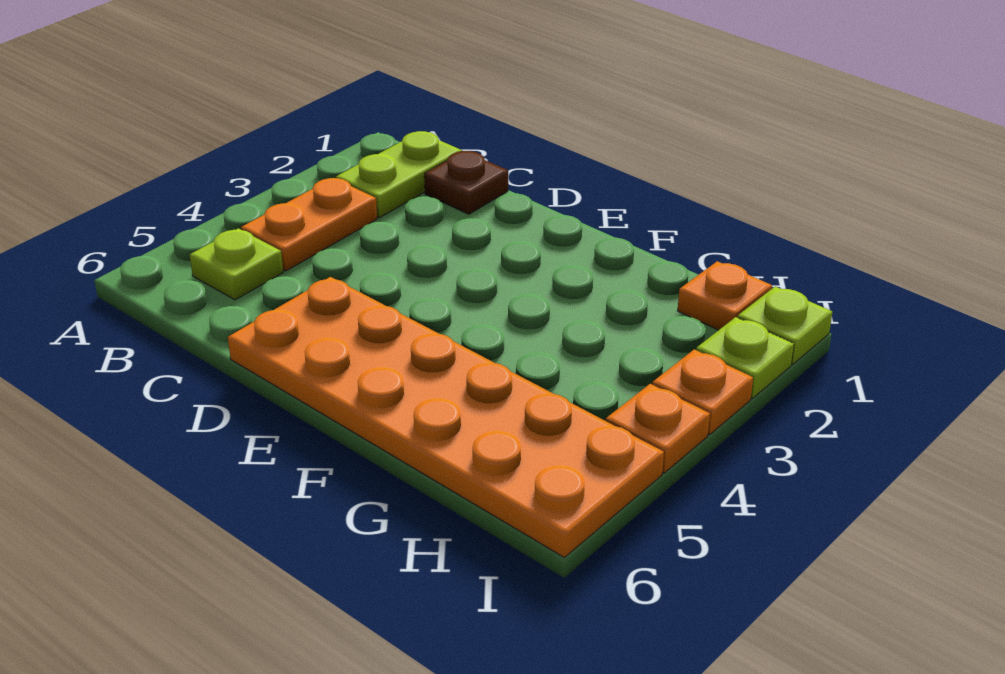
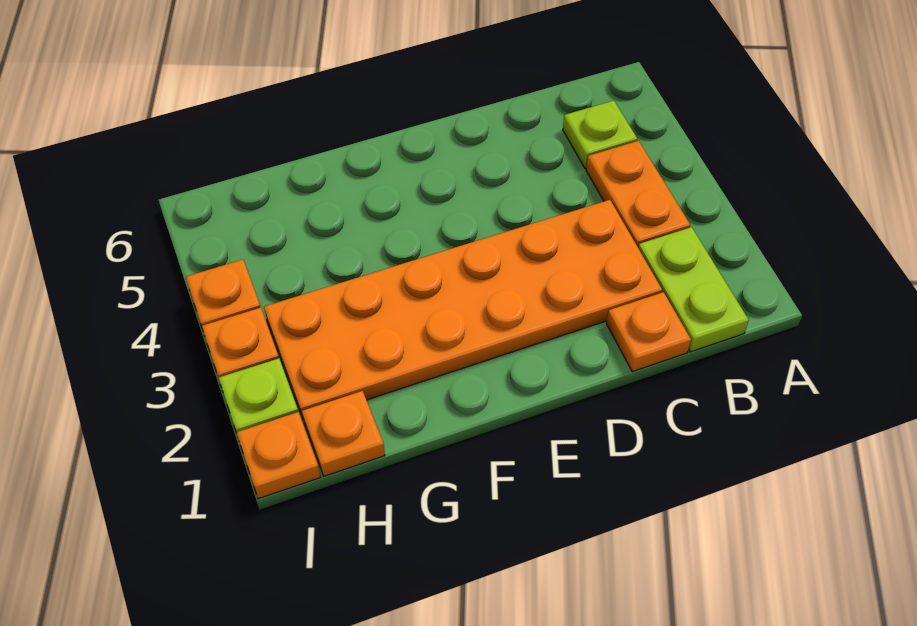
brown plate C1 level 1 -> orange plate C1 level 1
orange plate D5:I6 level 1 -> orange plate C2:H3 level 1
lime plate I1 level 1 -> orange plate I1 level 1

